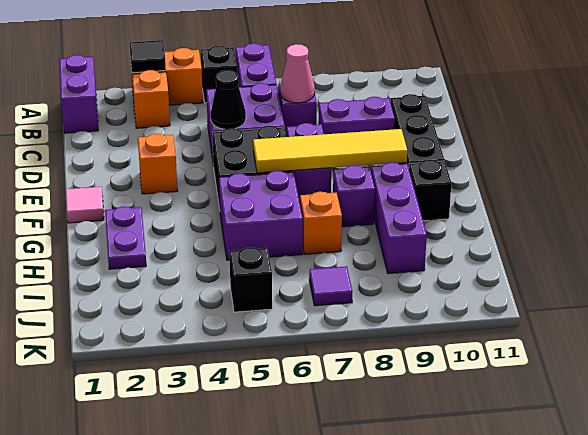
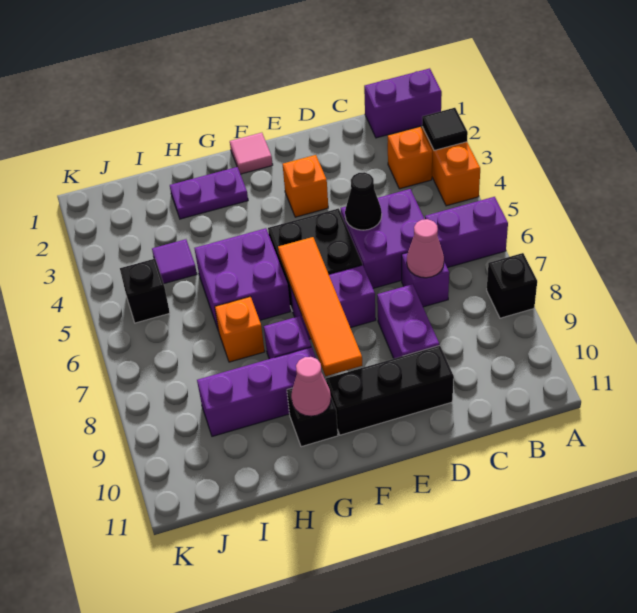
black brick A5 level 1 -> black brick A8 level 1
yellow tile F6:F9 level 2 -> orange tile F6:F9 level 2
none -> pink cone G10 level 2
purple tile J7 level 1 -> purple tile I4 level 1

